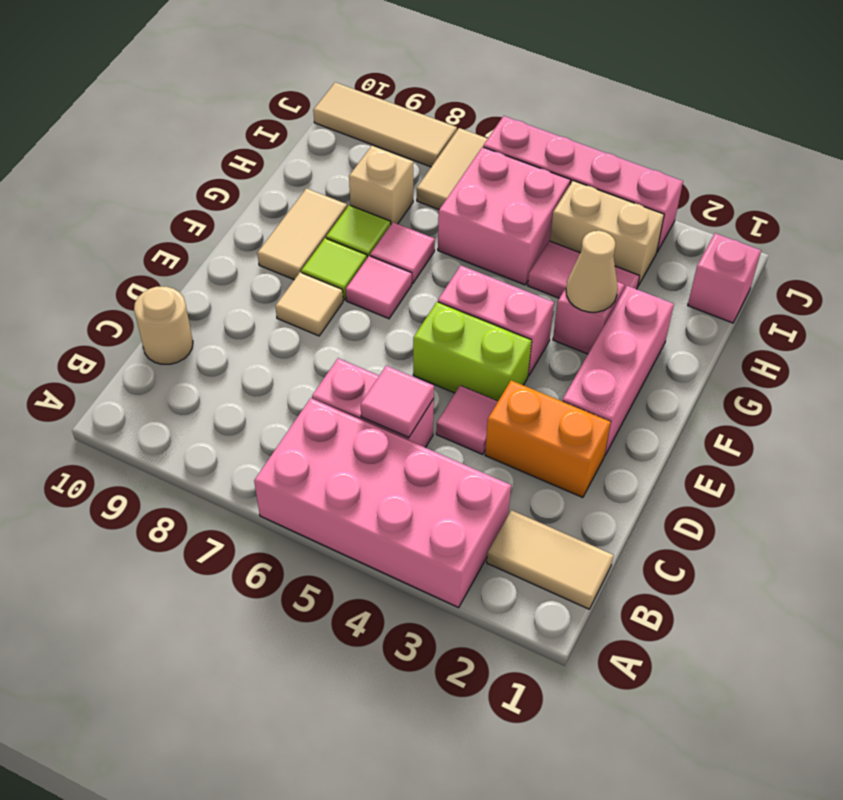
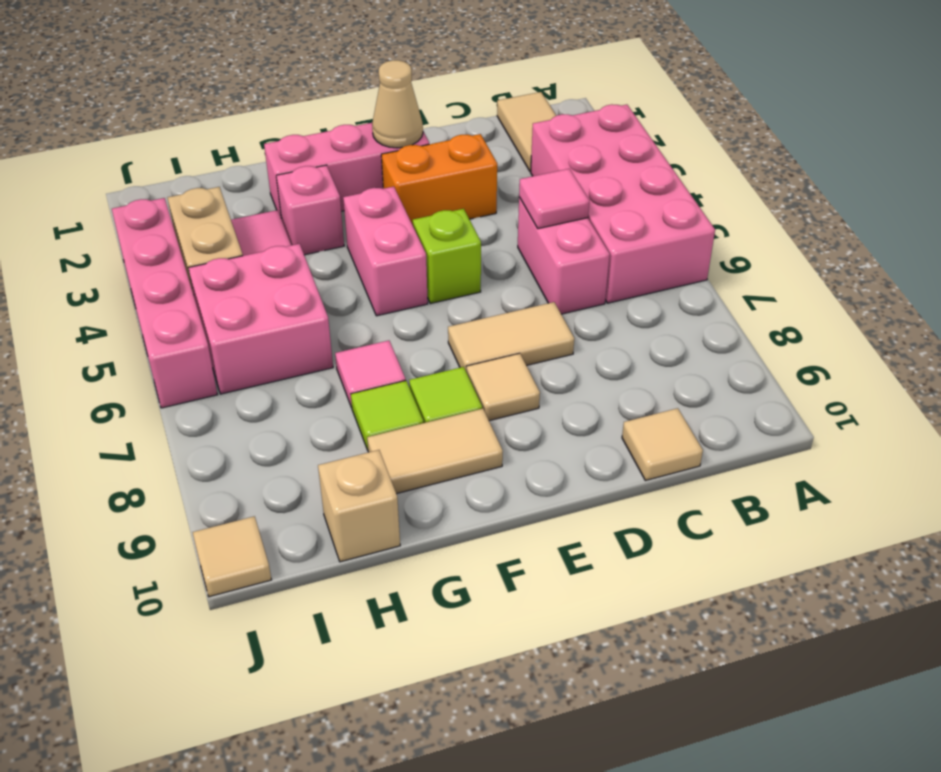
tan round brick C10 level 1 -> tan tile C10 level 1
orange brick D2:D3 level 1 -> orange brick D3:E3 level 1
pink tile D4 level 1 -> none
lime brick E4:E5 level 1 -> lime brick E5 level 1
pink tile F7 level 1 -> none
tan cone G3 level 2 -> tan cone E2 level 2
tan brick H8 level 1 -> tan brick H10 level 1
pink brick I1 level 1 -> none
tan tile I7:J7 level 1 -> tan tile D7:E7 level 1
tan tile J8:J10 level 1 -> tan tile J10 level 1

